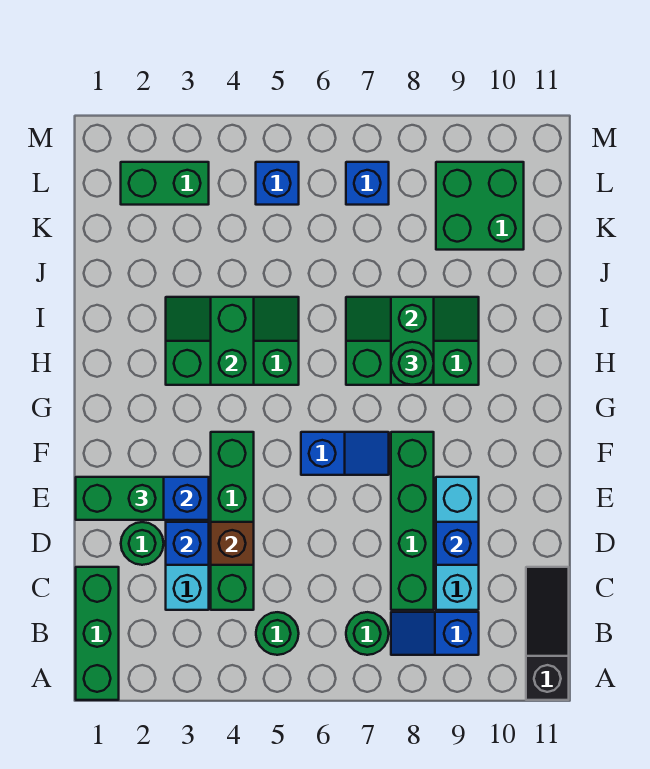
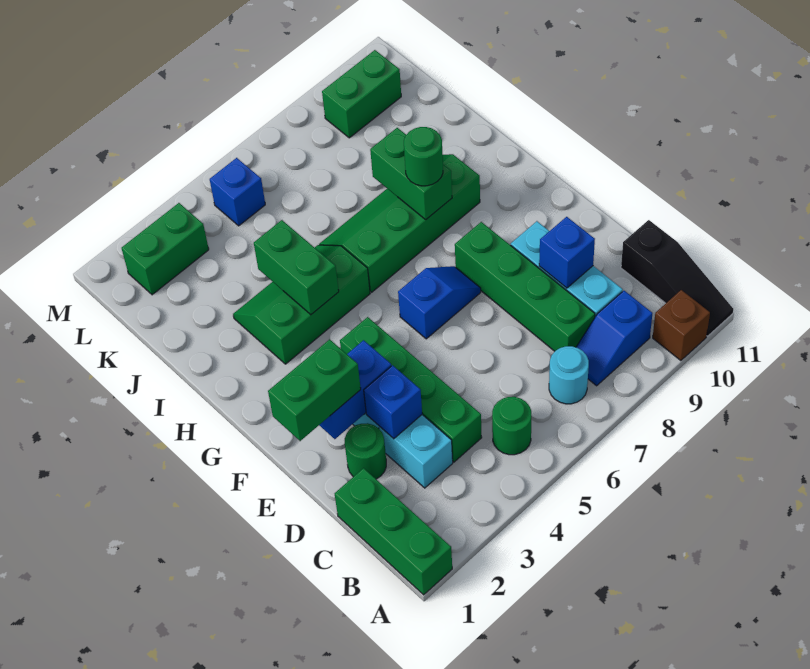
black slope A11:C11 level 1 top A -> black slope A11:C11 level 1 top C
green round brick B7 level 1 -> cyan round brick B7 level 1
brown brick D4 level 2 -> brown brick A10 level 1
green slope H7:I9 level 1 top H -> green slope H6:I9 level 1 top H
green brick K9:L10 level 1 -> green brick L9:L10 level 1
blue brick L7 level 1 -> none

